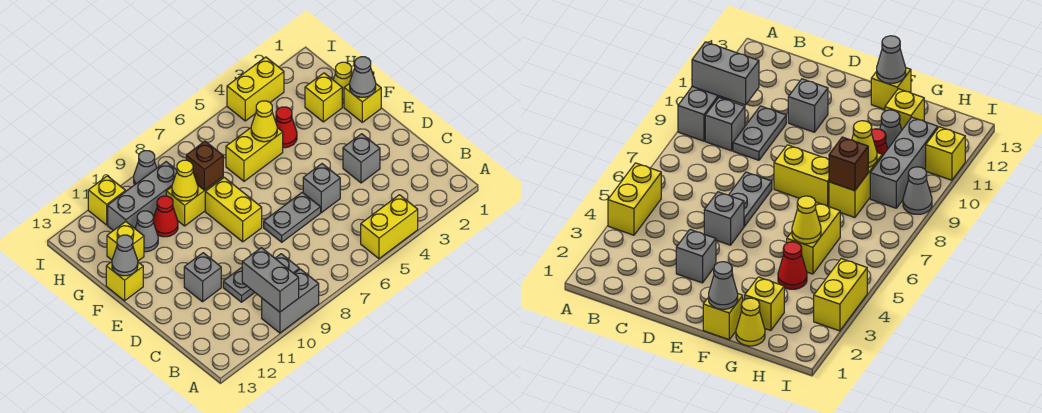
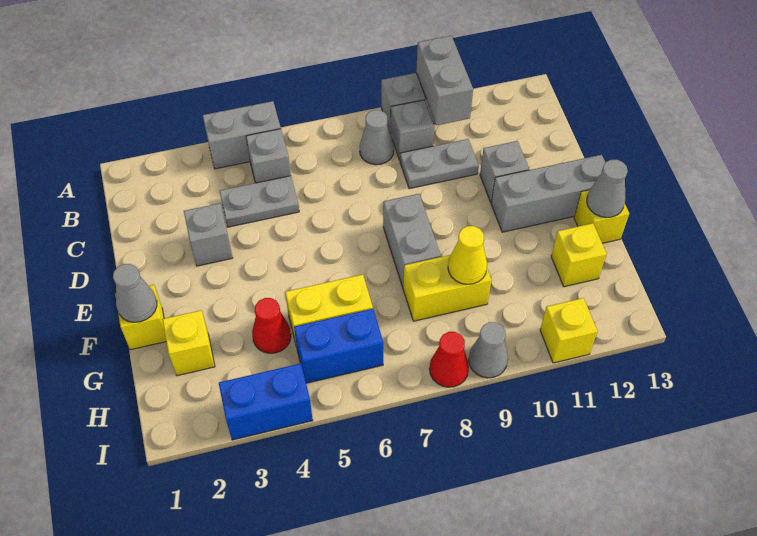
yellow brick A4:A5 level 1 -> grey brick A4:A5 level 1
grey brick D5 level 1 -> grey brick B5 level 1
grey plate D6:D7 level 1 -> grey plate C4:C5 level 1
yellow brick E8:F8 level 1 -> grey brick E8:F8 level 1
yellow cone G1 level 1 -> none
yellow cone G5 level 2 -> none
brown brick G8 level 2 -> none
red cone G10 level 1 -> red cone I8 level 1
grey cone G11 level 1 -> grey cone B8 level 1
none -> blue brick H5:H6 level 1
grey brick H9:H11 level 1 -> grey brick E11:E13 level 1
yellow brick I3:I4 level 1 -> blue brick I3:I4 level 1

